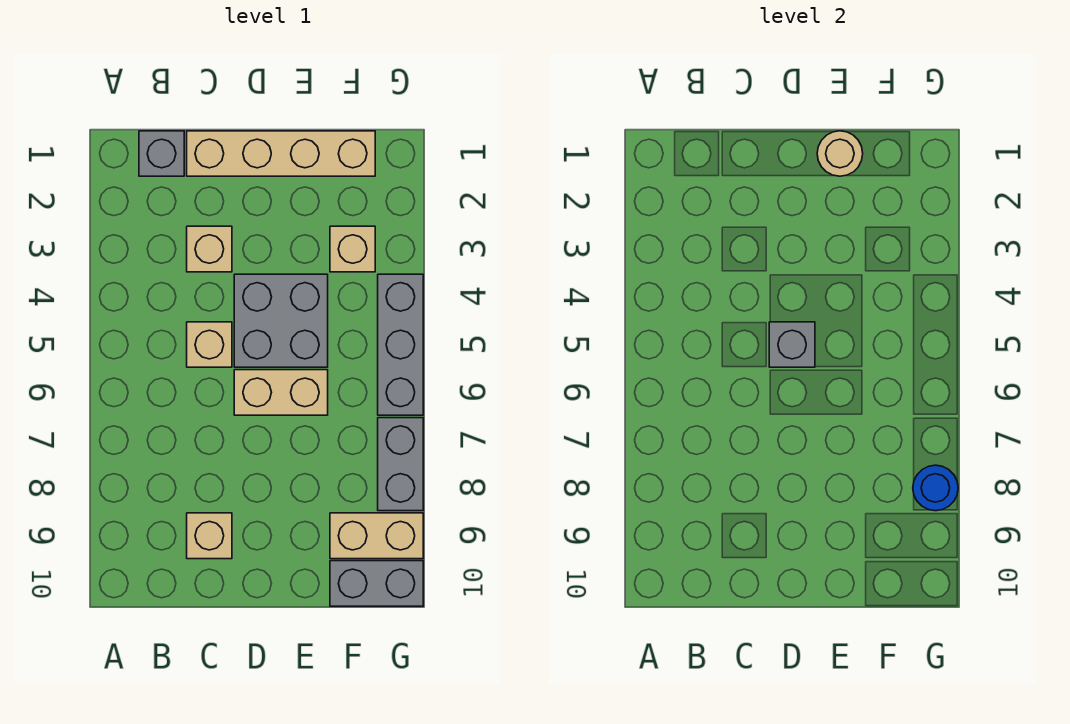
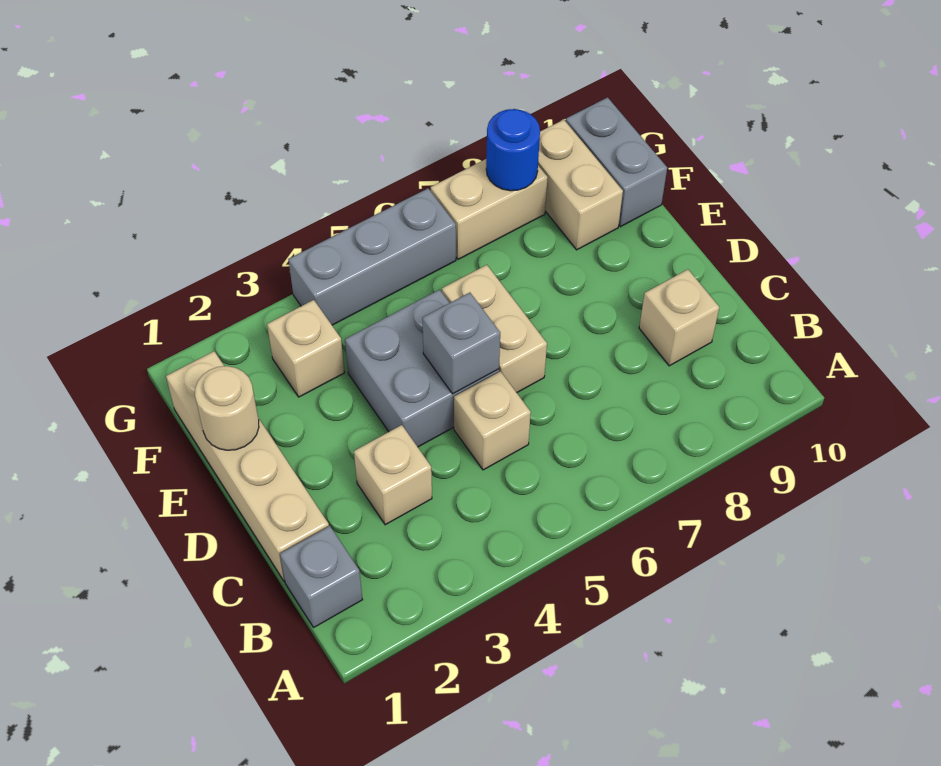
grey brick G7:G8 level 1 -> tan brick G7:G8 level 1

